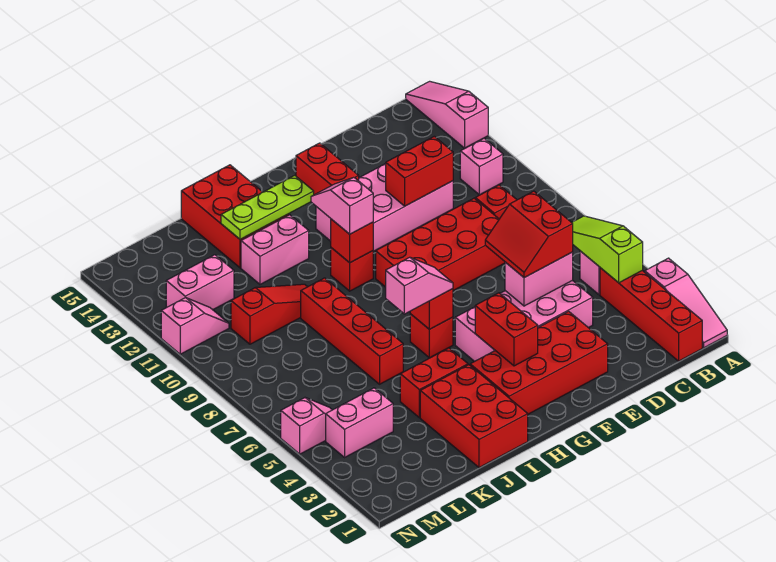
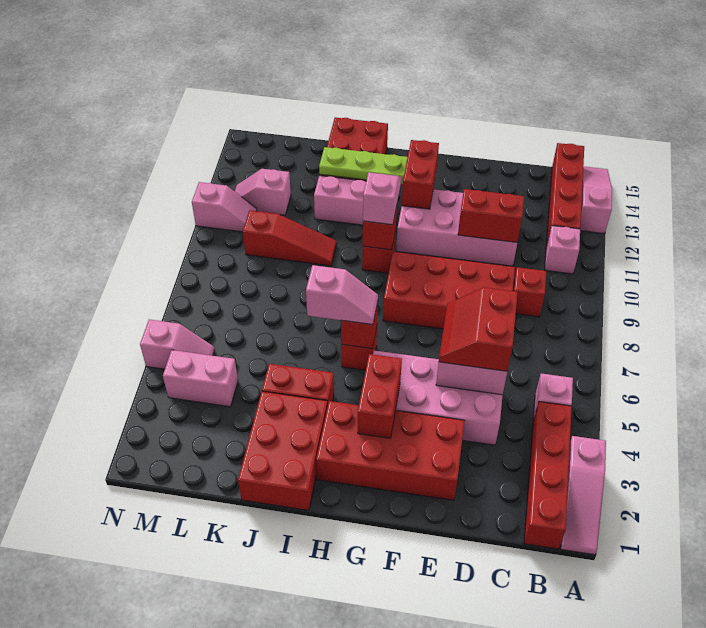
lime slope B4:B6 level 2 top 4 -> none
red brick J6:J9 level 1 -> red brick B12:B15 level 1
pink brick L12:M12 level 1 -> pink slope L12:M12 level 1 top L

